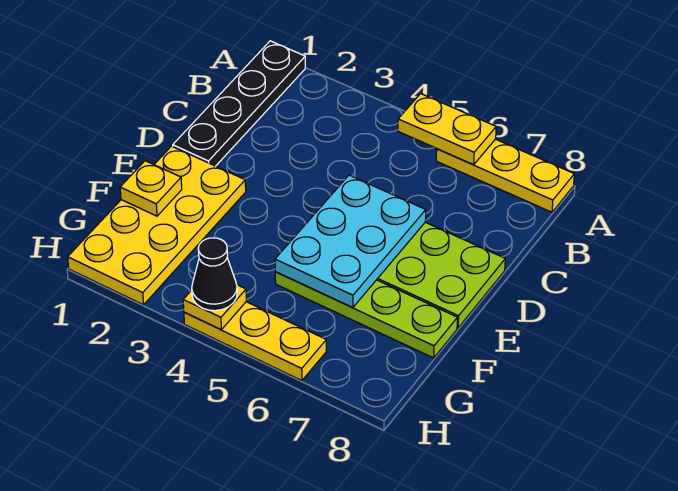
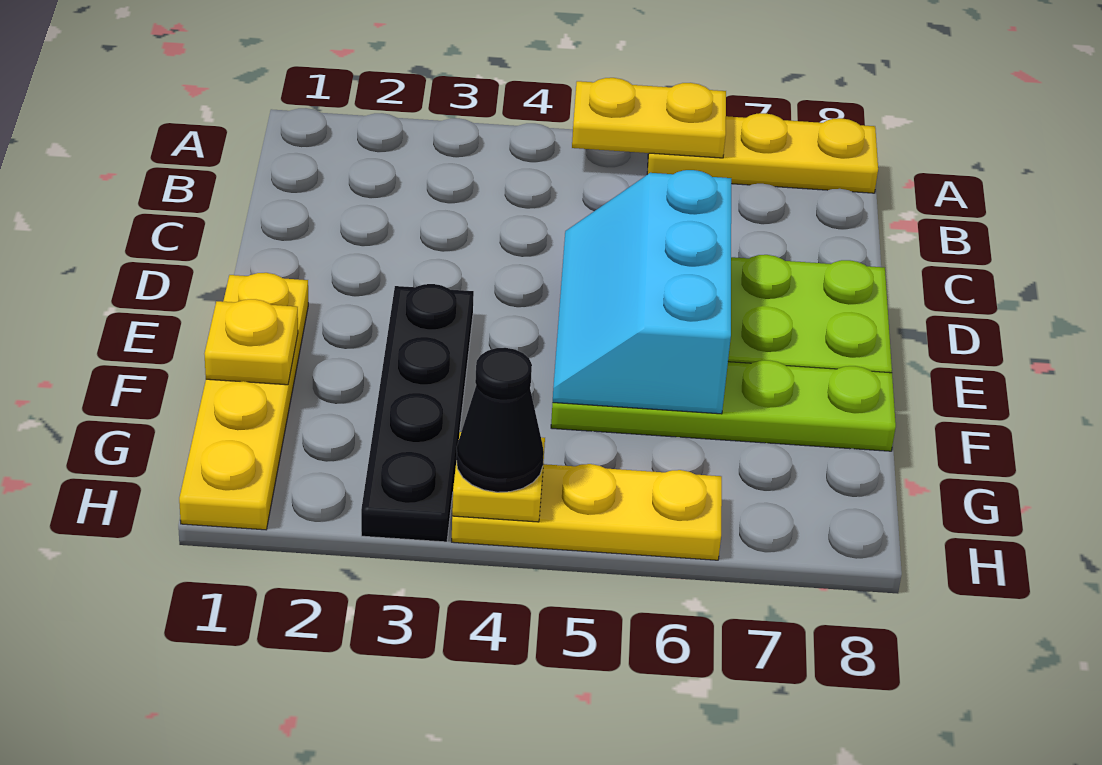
black plate A1:D1 level 1 -> black plate E3:H3 level 1
cyan plate D5:F6 level 2 -> cyan slope D5:F6 level 2 top 6
yellow plate E1:H2 level 1 -> yellow plate E1:H1 level 1

